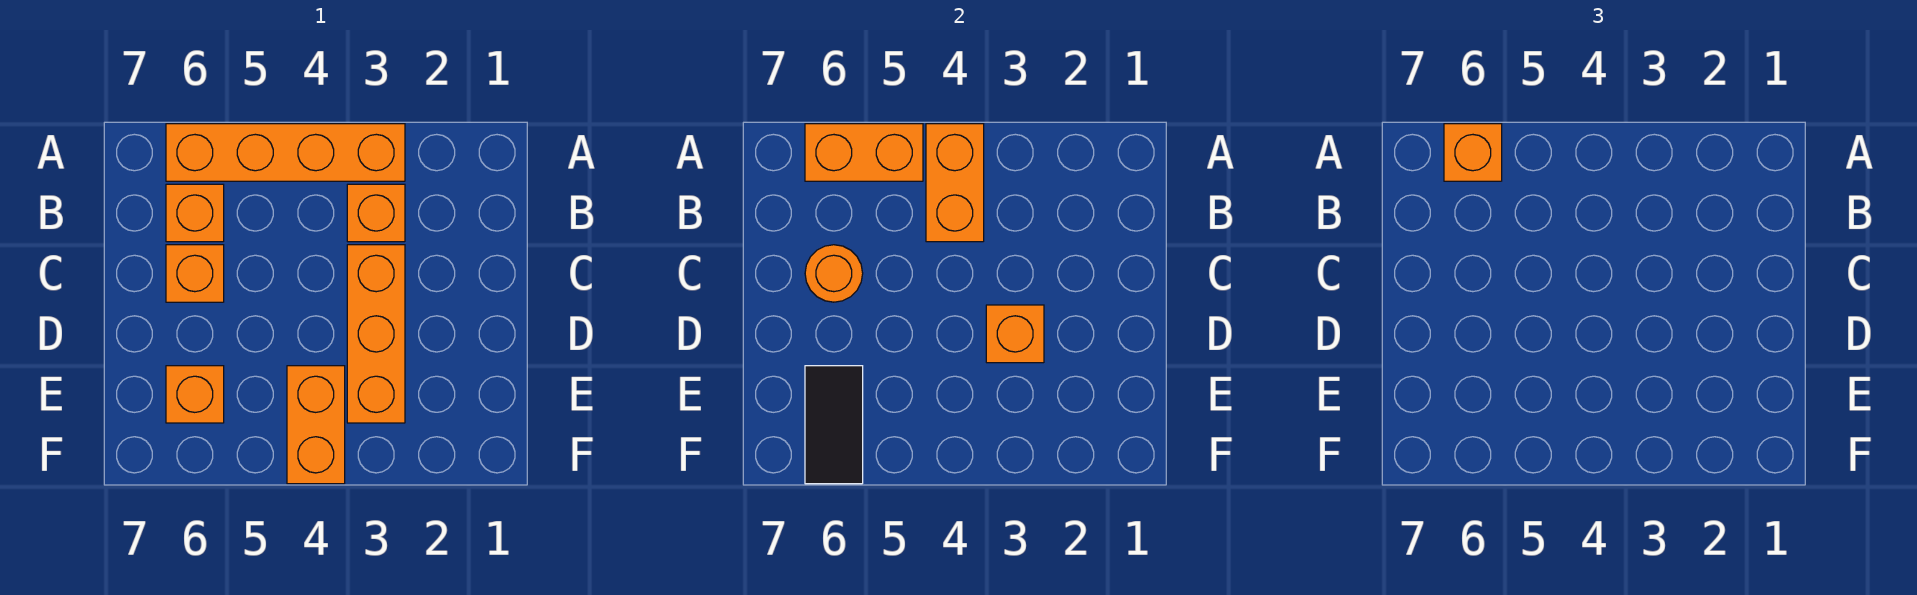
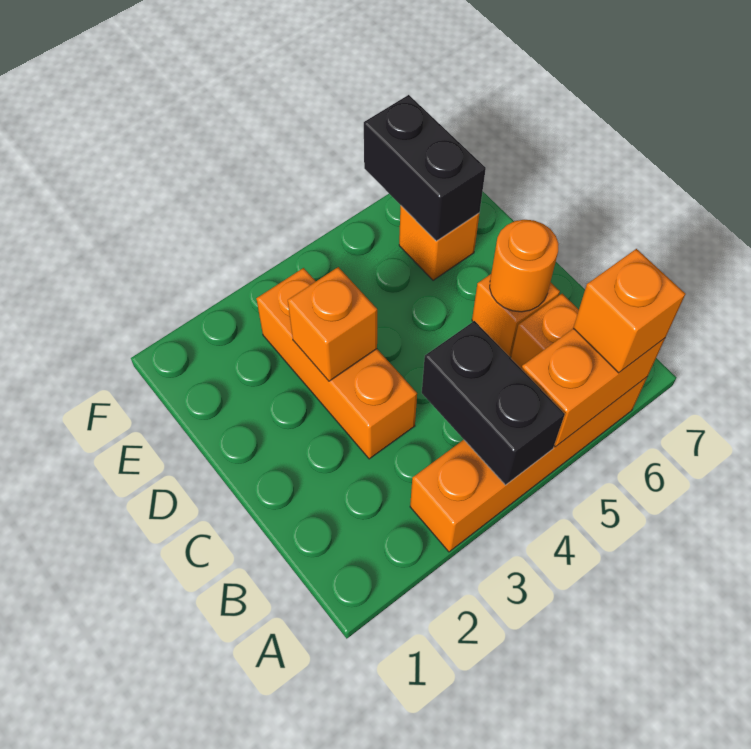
orange brick A4:B4 level 2 -> black brick A4:B4 level 2
orange brick B3 level 1 -> none
orange brick E4:F4 level 1 -> none
black tile E6:F6 level 2 -> black brick E6:F6 level 2

